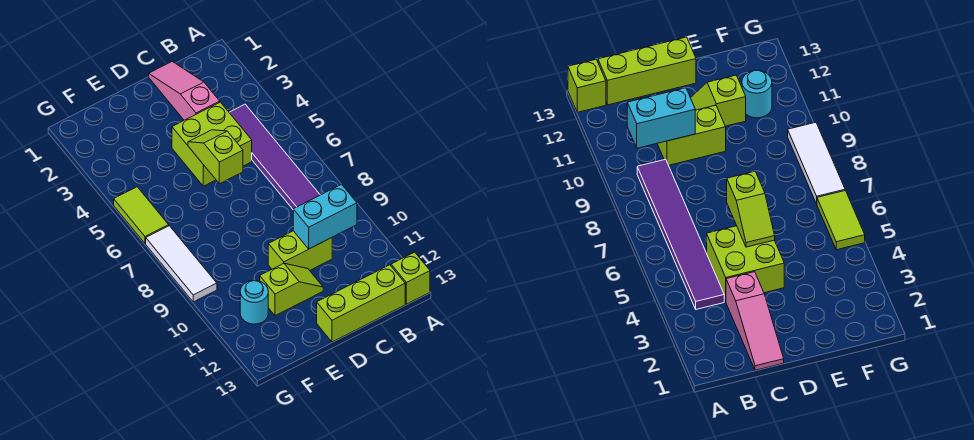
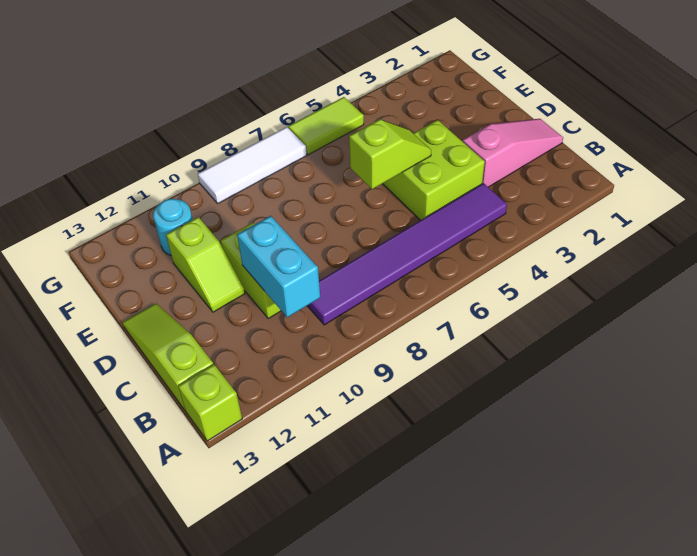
lime brick B13:D13 level 1 -> lime slope B13:D13 level 1 top B

